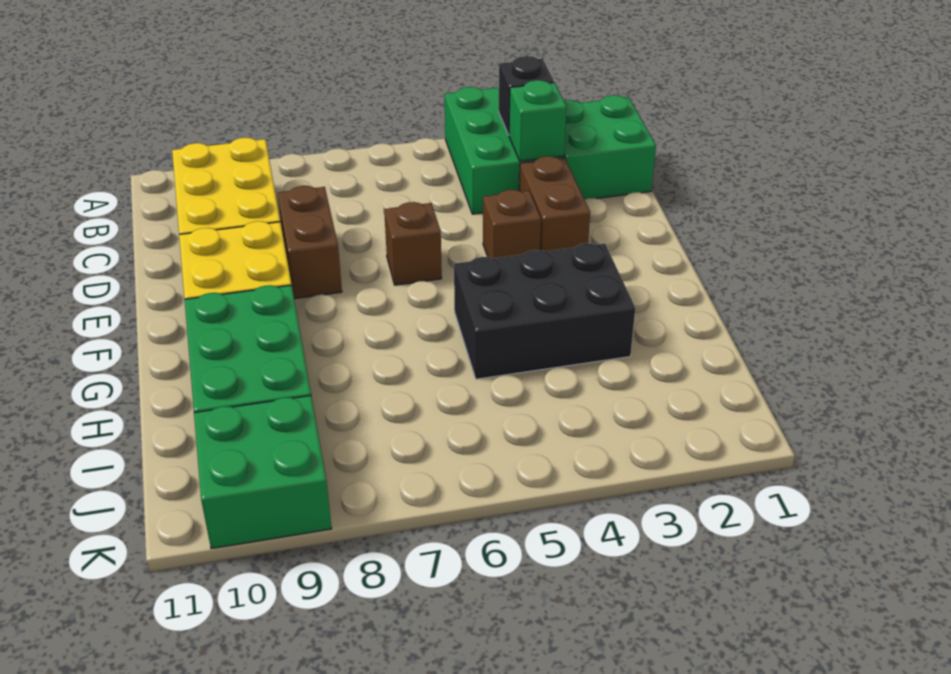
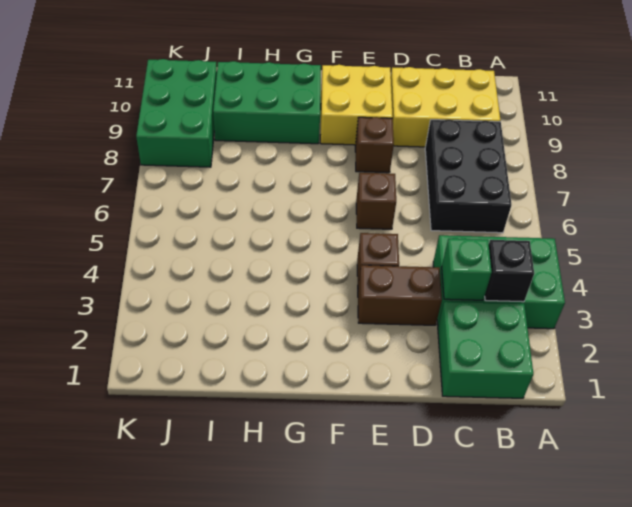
brown brick D8:E8 level 1 -> brown brick E8 level 1
black brick G3:H5 level 1 -> black brick B6:C8 level 1
green brick J9:K10 level 1 -> green brick J8:K10 level 1

